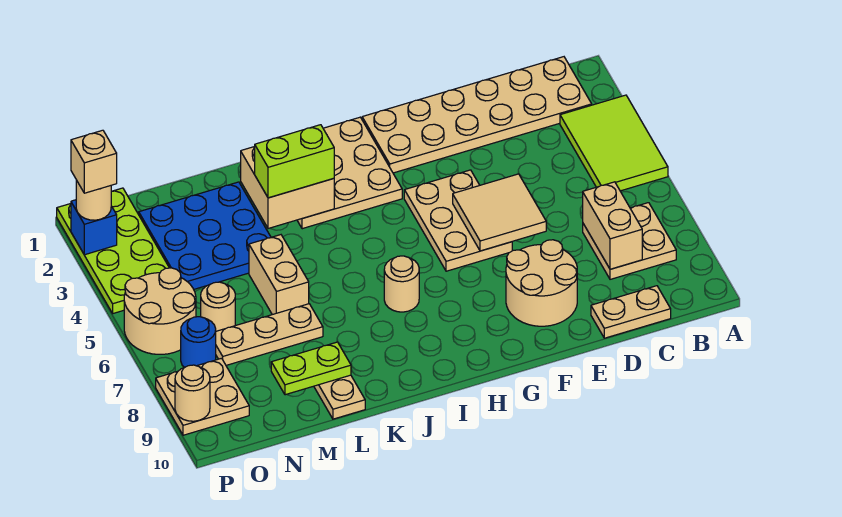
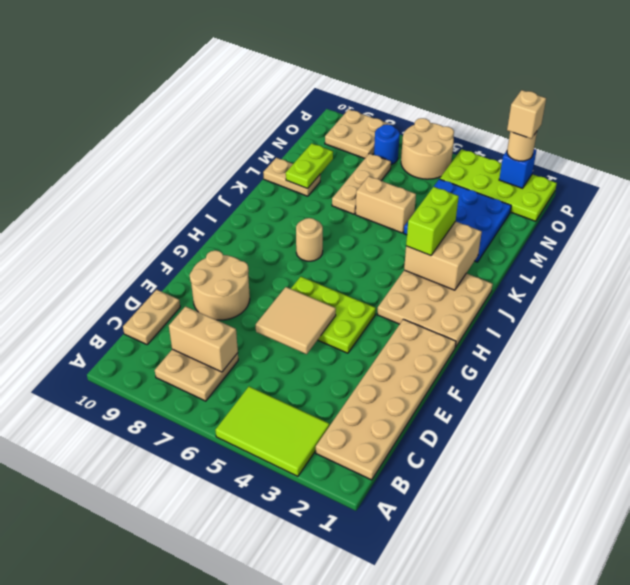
tan plate F4:G6 level 1 -> lime plate F4:G6 level 1
tan round brick N6 level 1 -> none
tan round brick P9 level 2 -> none

